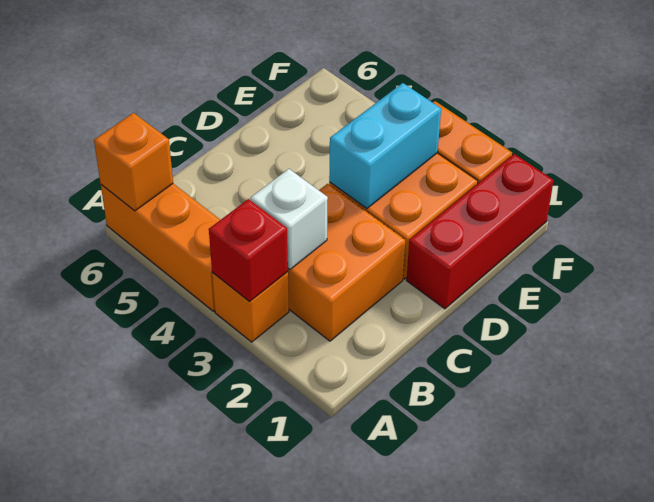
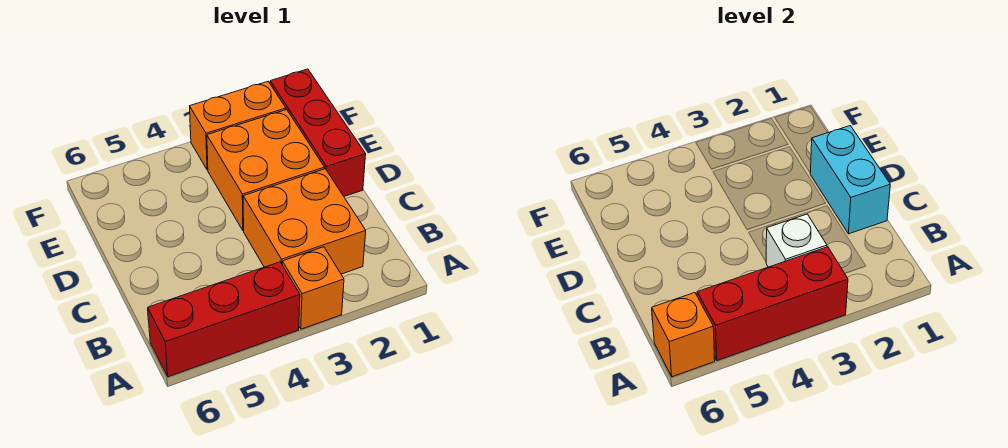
red brick A3 level 2 -> red brick A3:A5 level 2
orange brick A4:A6 level 1 -> red brick A4:A6 level 1
cyan brick D3:E3 level 2 -> cyan brick C1:D1 level 2

